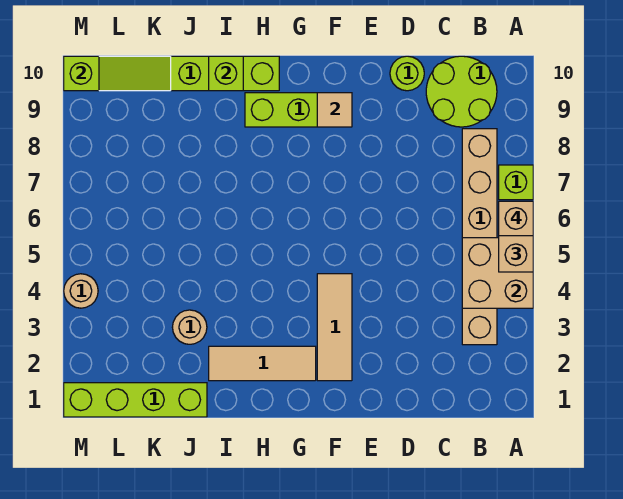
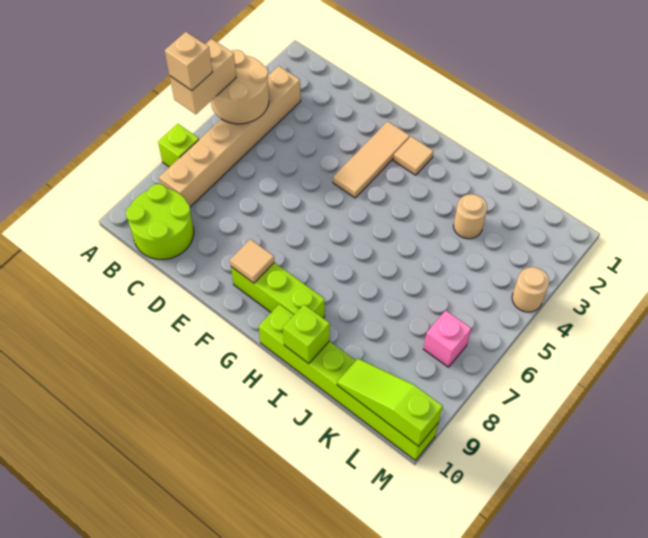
tan brick A4:B5 level 2 -> tan round brick A4:B5 level 2
lime round brick D10 level 1 -> none
tan tile G2:I2 level 1 -> tan tile G2 level 1
lime brick J1:M1 level 1 -> none
none -> pink brick L7 level 1

